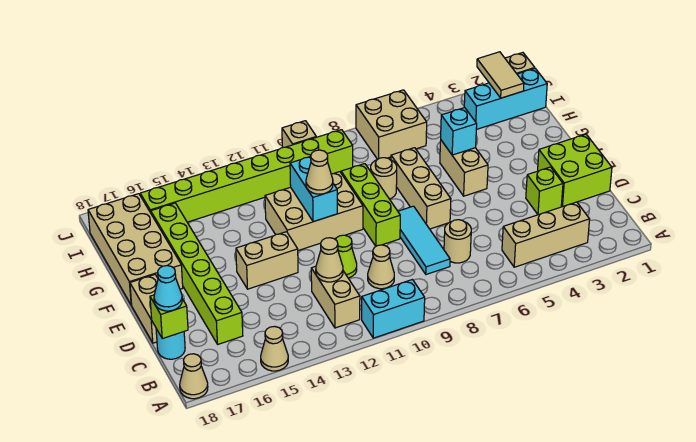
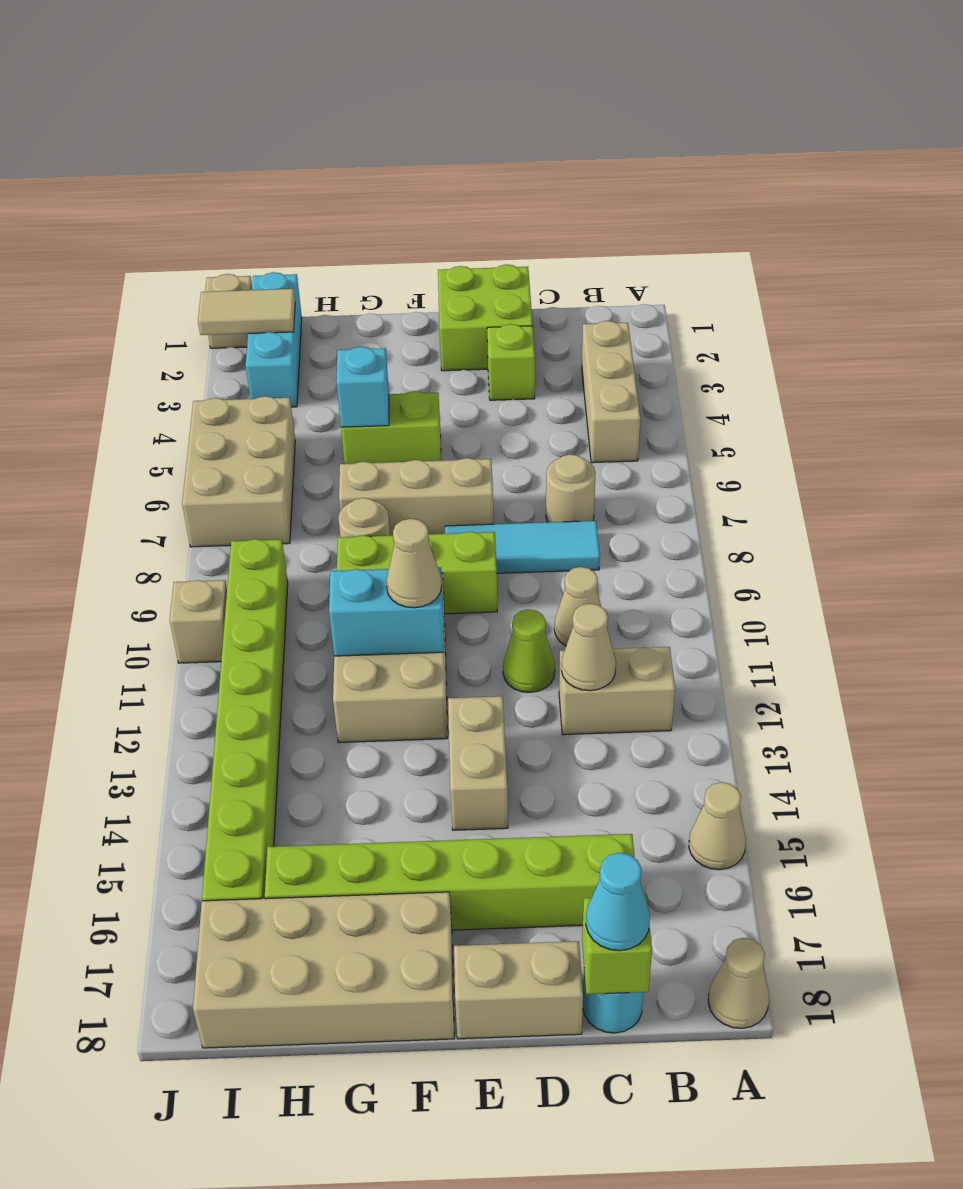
cyan brick A10:A11 level 1 -> none
tan brick F5:G5 level 1 -> lime brick F5:G5 level 1
tan brick I6:J7 level 1 -> tan brick I5:J7 level 1

